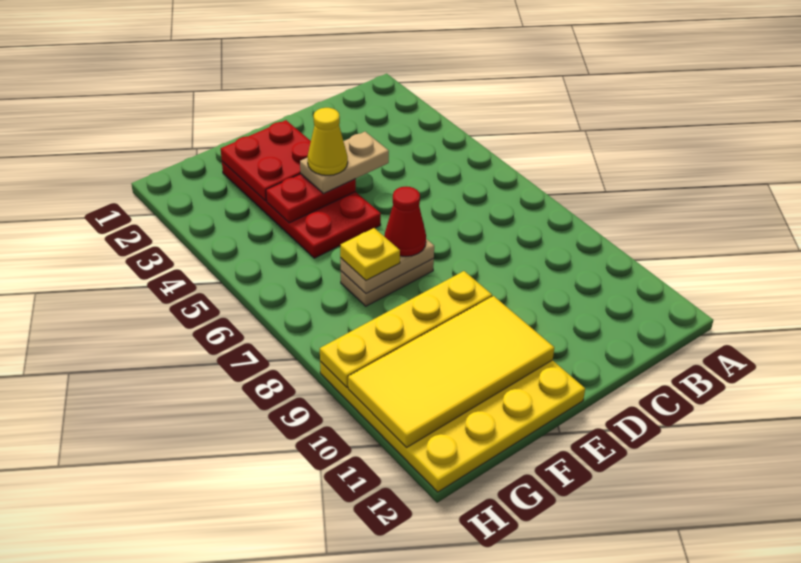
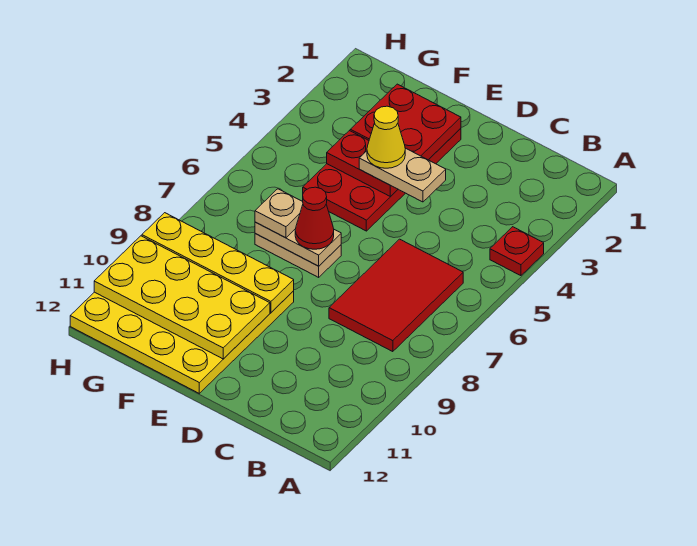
none -> red plate A4 level 1
none -> red tile B6:C8 level 1
yellow tile E10:H11 level 2 -> yellow plate E10:H11 level 2
yellow plate F7 level 3 -> tan plate F7 level 3

